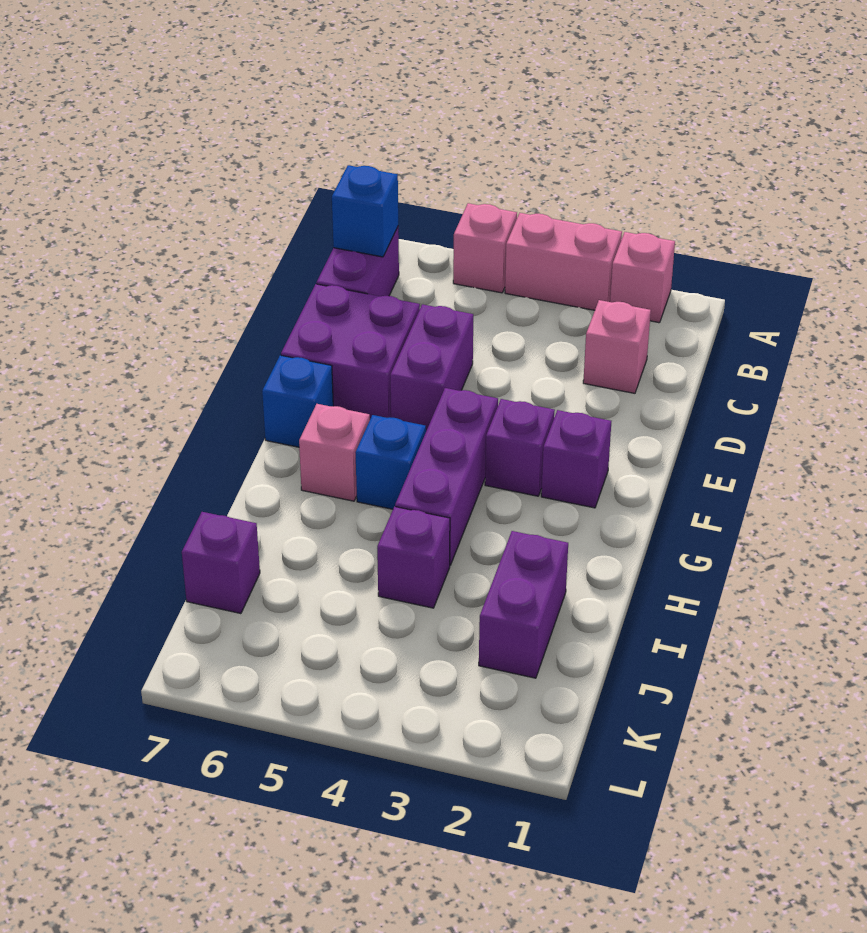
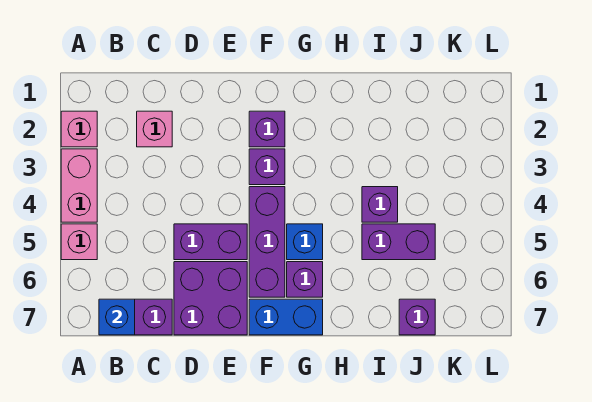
purple brick F4:H4 level 1 -> purple brick F4:F6 level 1
blue brick F7 level 1 -> blue brick F7:G7 level 1
pink brick G6 level 1 -> purple brick G6 level 1
purple brick I2:J2 level 1 -> purple brick I5:J5 level 1

